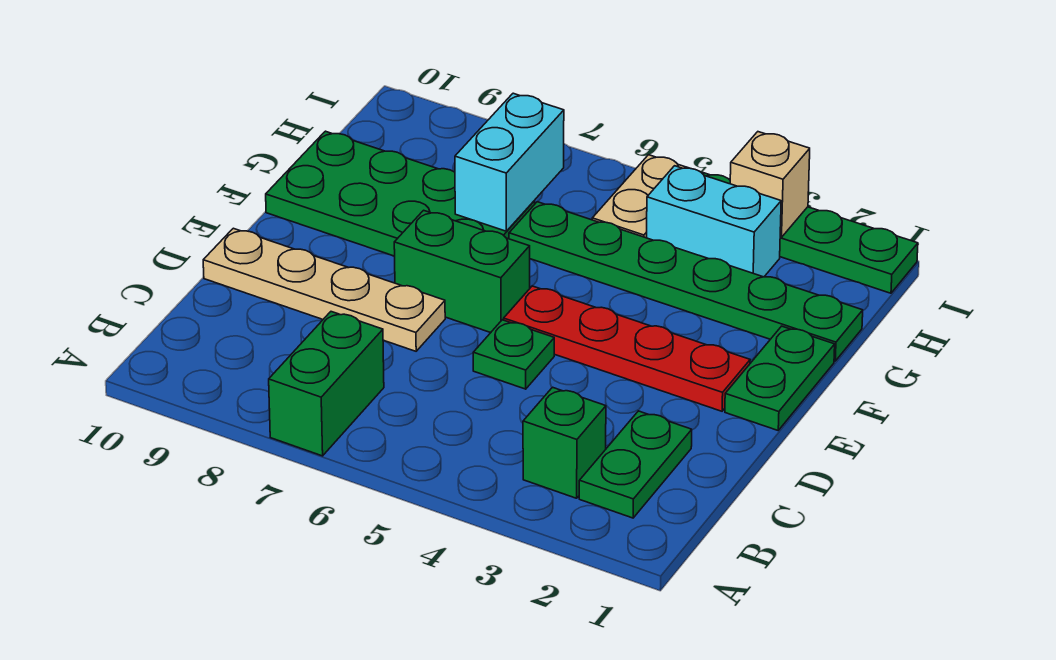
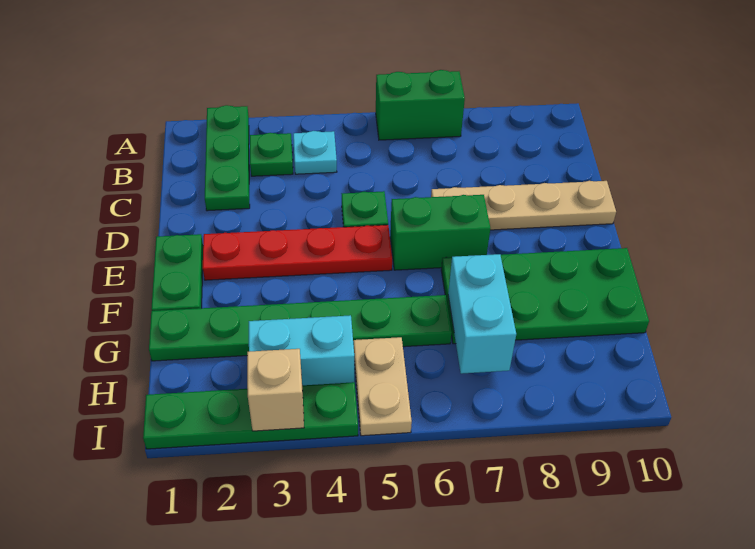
green brick A7:B7 level 1 -> green brick A6:A7 level 1
green plate B2:C2 level 1 -> green plate A2:C2 level 1
green brick B3 level 1 -> green plate B3 level 1
none -> cyan plate B4 level 1

